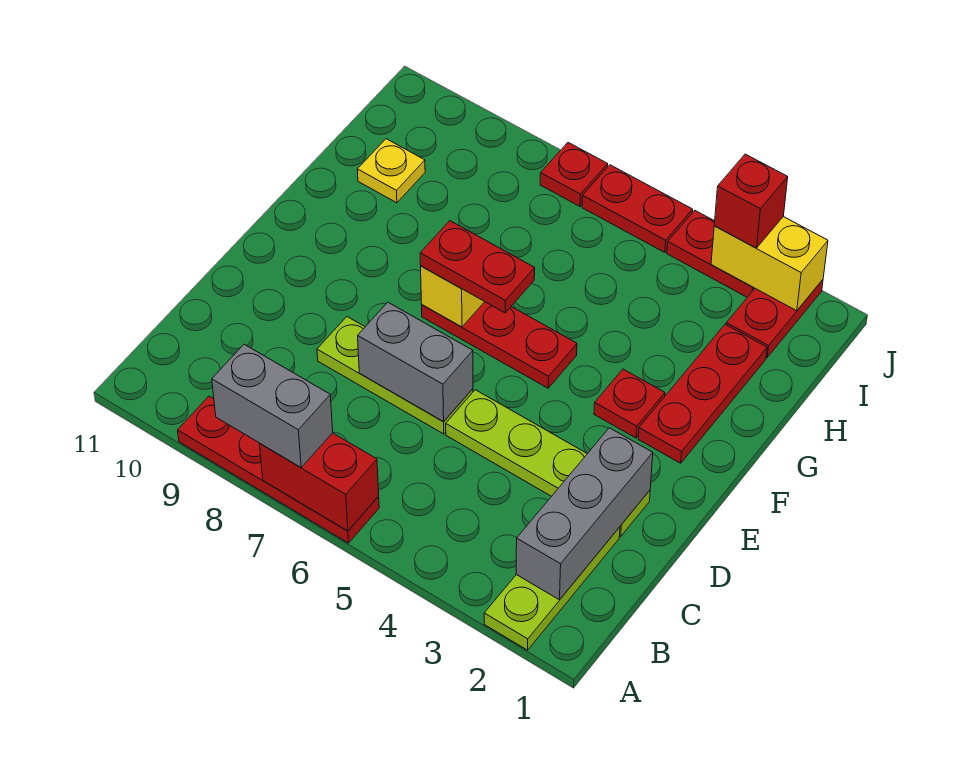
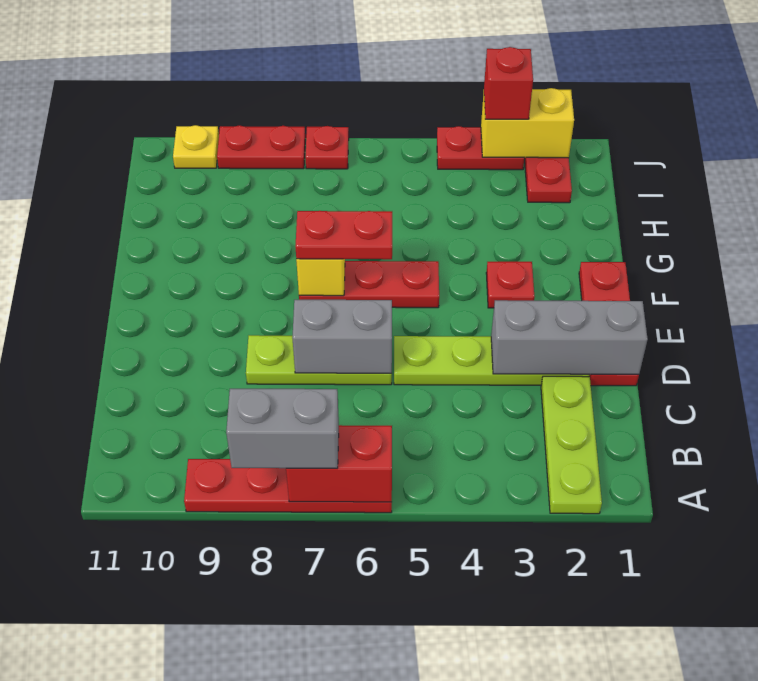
grey brick B2:D2 level 2 -> grey brick D1:D3 level 2
red plate F2:H2 level 1 -> red plate D1:F1 level 1
yellow plate H10 level 1 -> yellow plate J10 level 1
red plate J5:J6 level 1 -> red plate J8:J9 level 1

